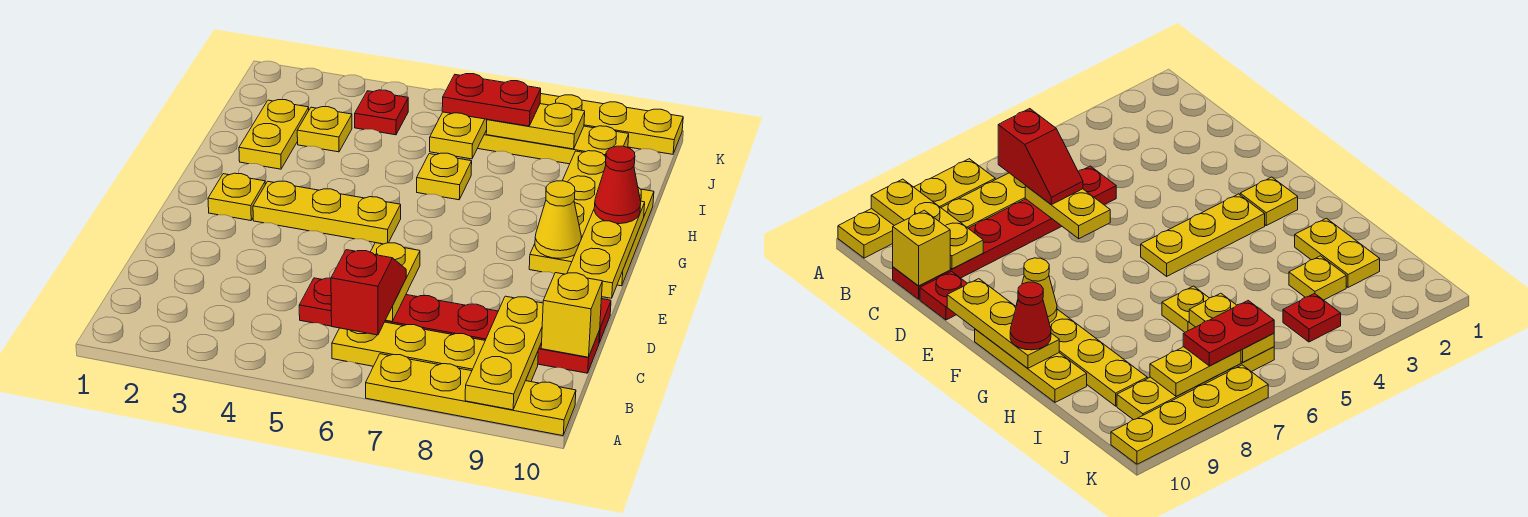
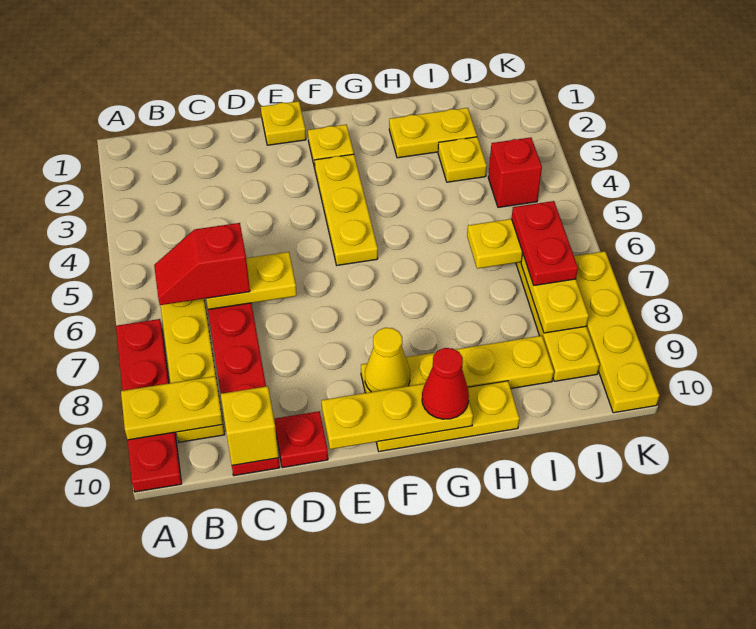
yellow plate A7:A10 level 1 -> red plate A7:A10 level 1
yellow plate A9:C9 level 2 -> yellow plate A9:B9 level 2
red slope B6:C6 level 3 top B -> red slope B6:C6 level 3 top C
yellow plate H6 level 1 -> yellow plate E1 level 1
red plate J4 level 1 -> red brick J4 level 1

